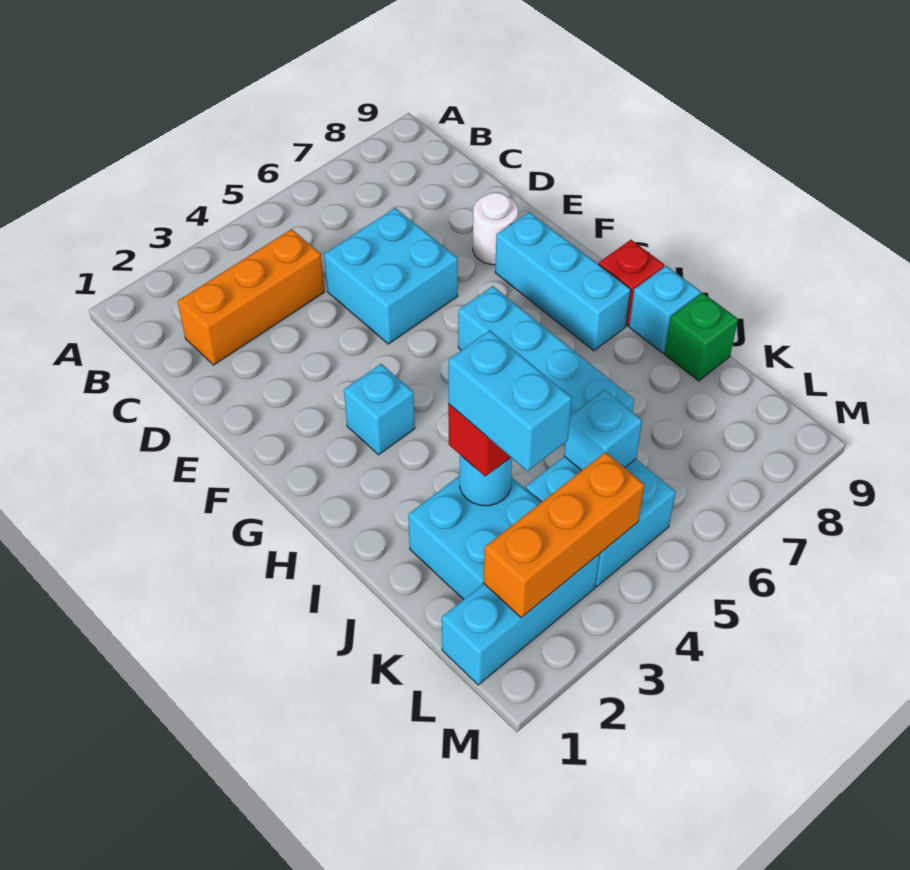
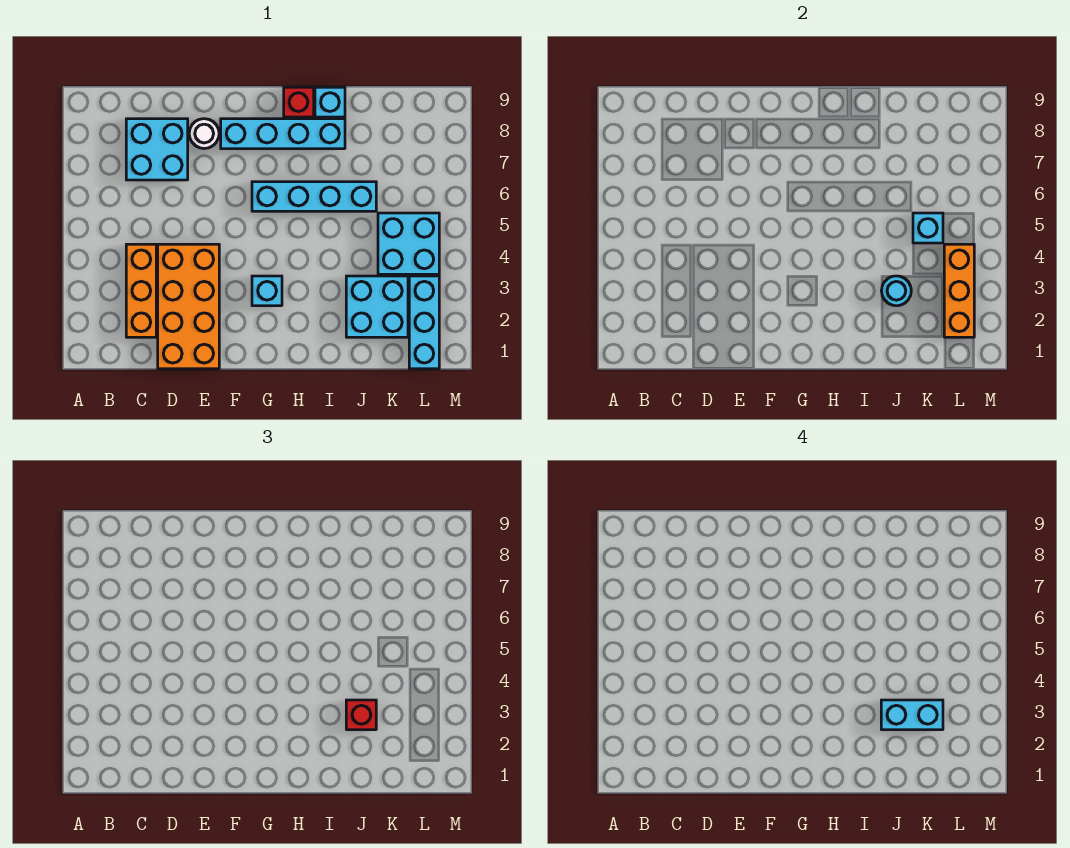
none -> orange brick D1:E4 level 1
cyan brick D5:E6 level 1 -> cyan brick C7:D8 level 1
cyan brick F8:H8 level 1 -> cyan brick F8:I8 level 1
green brick J9 level 1 -> none

